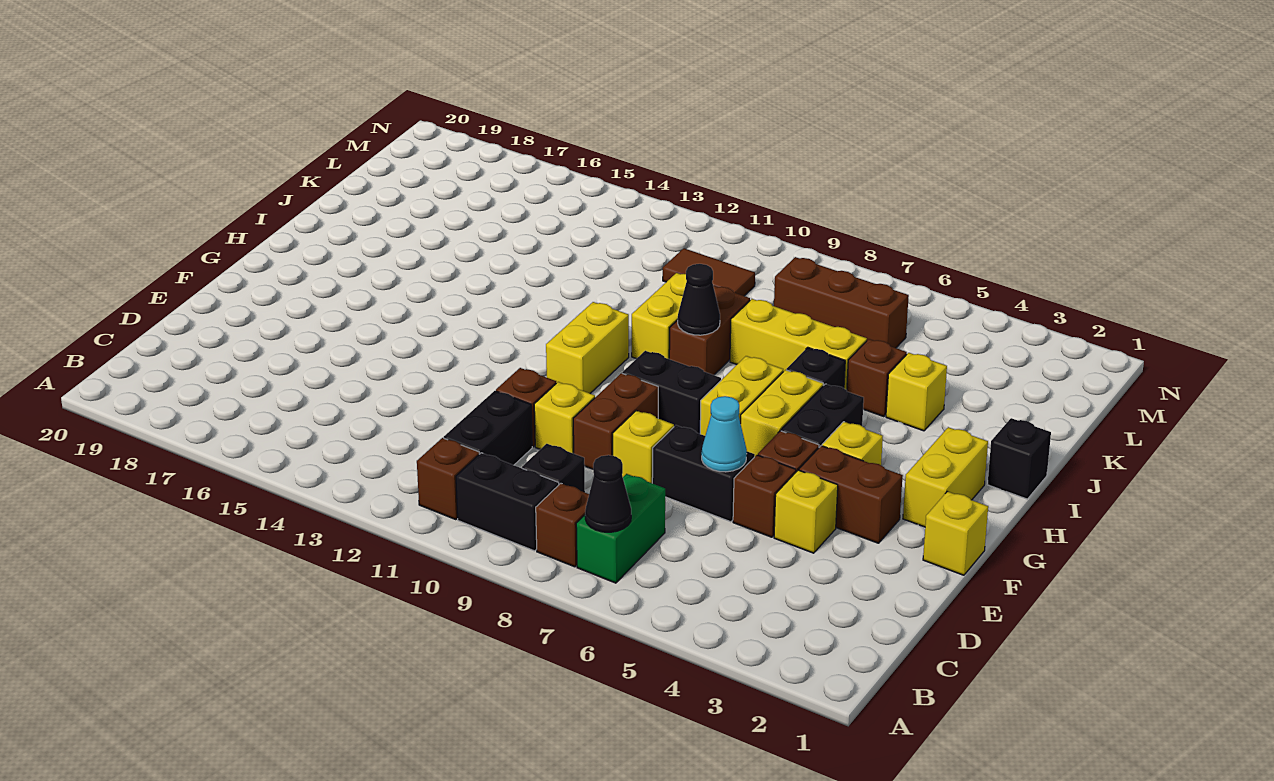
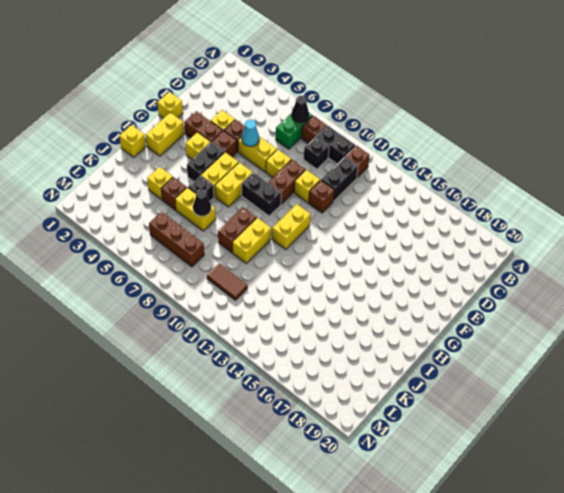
black brick E6:E7 level 1 -> yellow brick E6:E7 level 1
black brick I1 level 1 -> yellow brick I1 level 1
black cone I9 level 2 -> black cone J7 level 2
yellow brick J6:J8 level 1 -> yellow brick J6:J7 level 1

